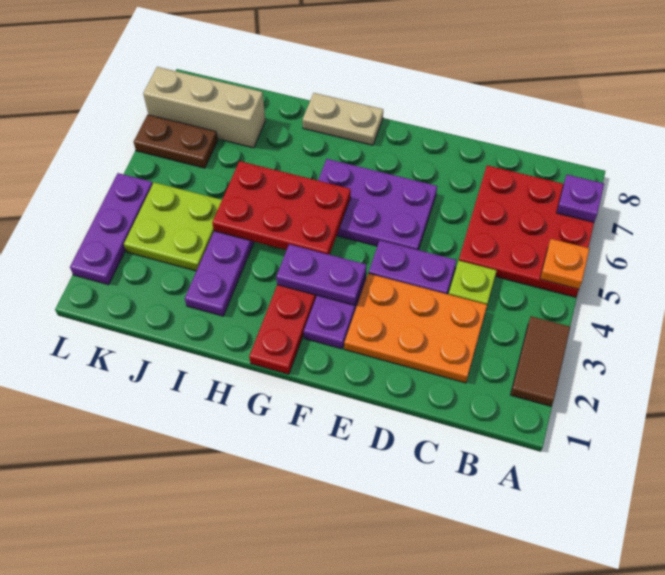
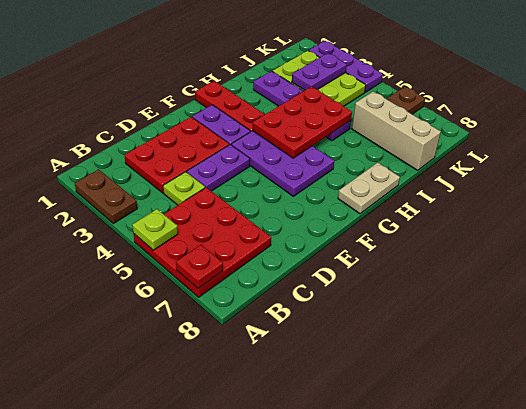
brown tile A2:A3 level 1 -> brown plate A2:A3 level 1
orange plate A5 level 2 -> lime plate A5 level 2
purple plate A7 level 2 -> red plate A7 level 2
orange plate C2:E3 level 1 -> red plate C2:E3 level 1
purple plate E5:G6 level 1 -> purple plate F4:G6 level 1
purple plate F3:G3 level 2 -> purple plate J3:K3 level 2
lime plate J3:K4 level 1 -> lime plate J2:K4 level 1
tan brick J7:L7 level 1 -> tan brick J6:J8 level 1

